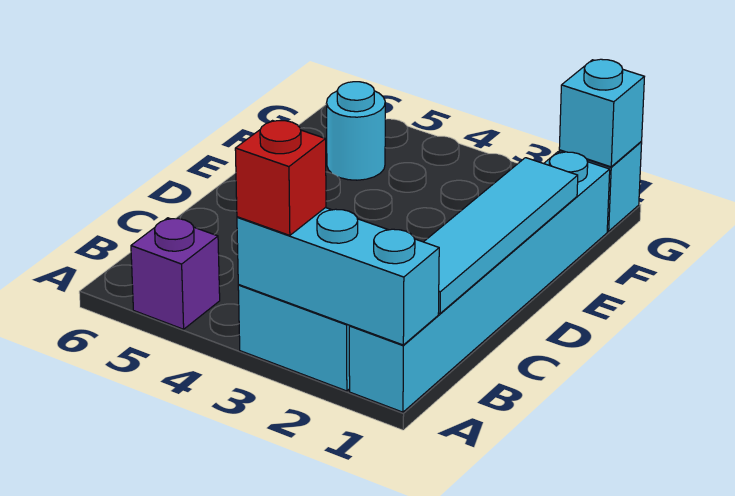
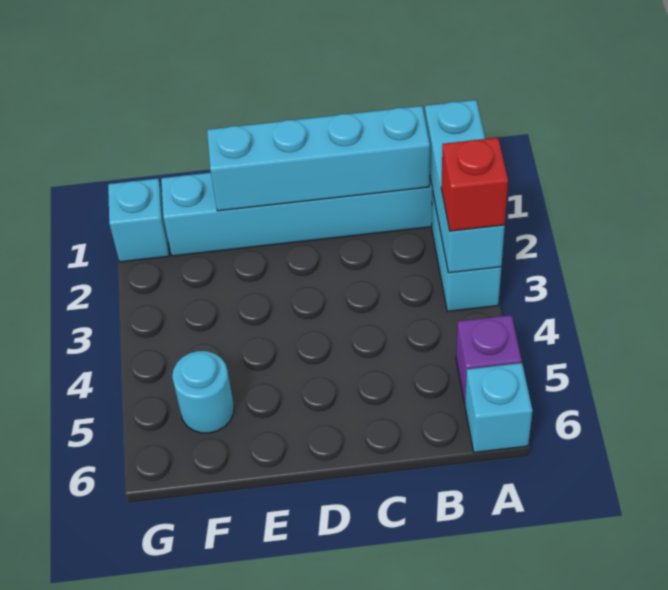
cyan tile B1:E1 level 2 -> cyan brick B1:E1 level 2
cyan brick G1 level 2 -> cyan brick A6 level 1

